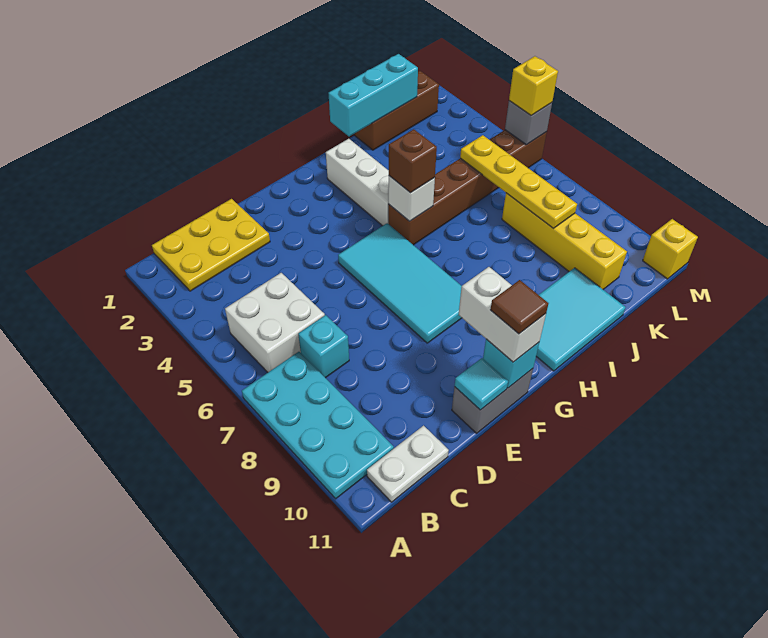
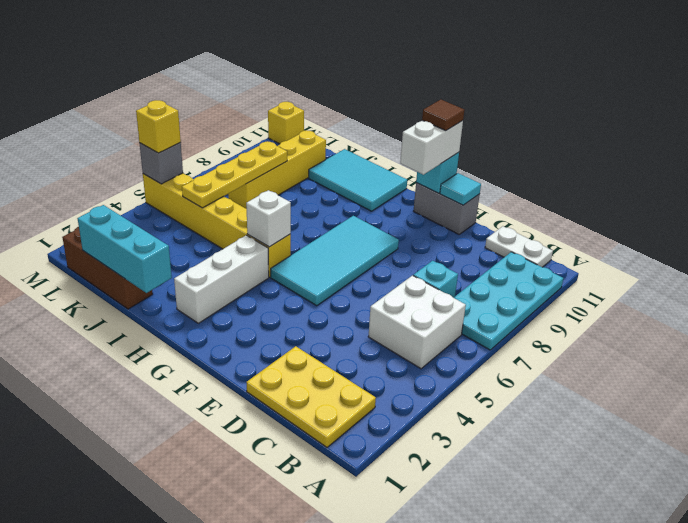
brown brick H5:M5 level 1 -> yellow brick H5:M5 level 1
brown brick H5 level 3 -> none

